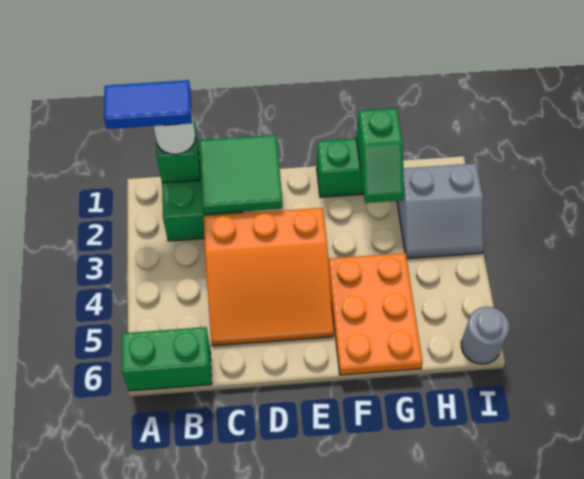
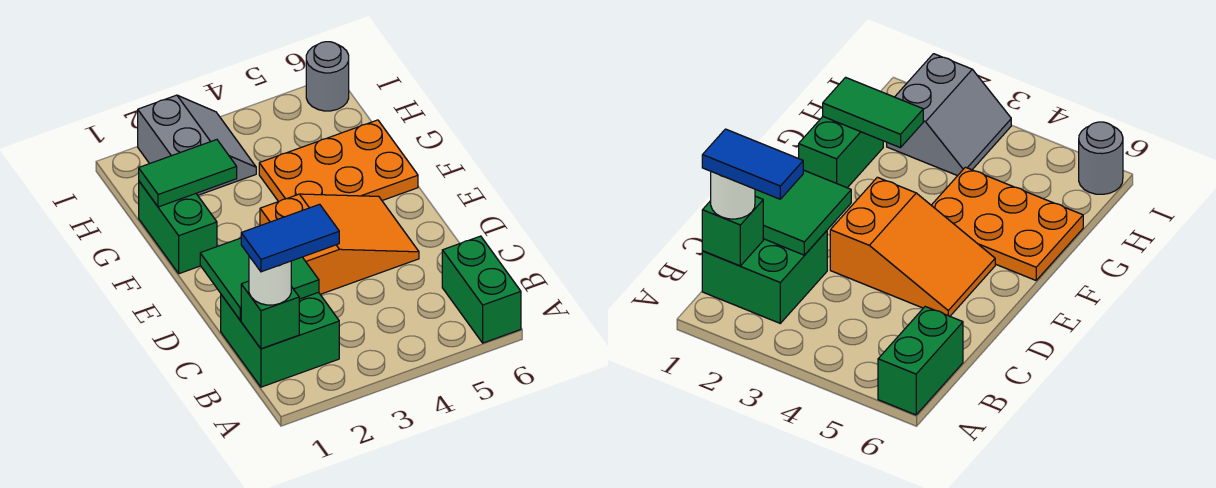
blue tile A1:B1 level 4 -> blue tile B1:B2 level 4
orange slope C3:E5 level 1 top 3 -> orange slope D3:E5 level 1 top 3
green slope G1:G2 level 2 top 1 -> green tile G1:G2 level 2

